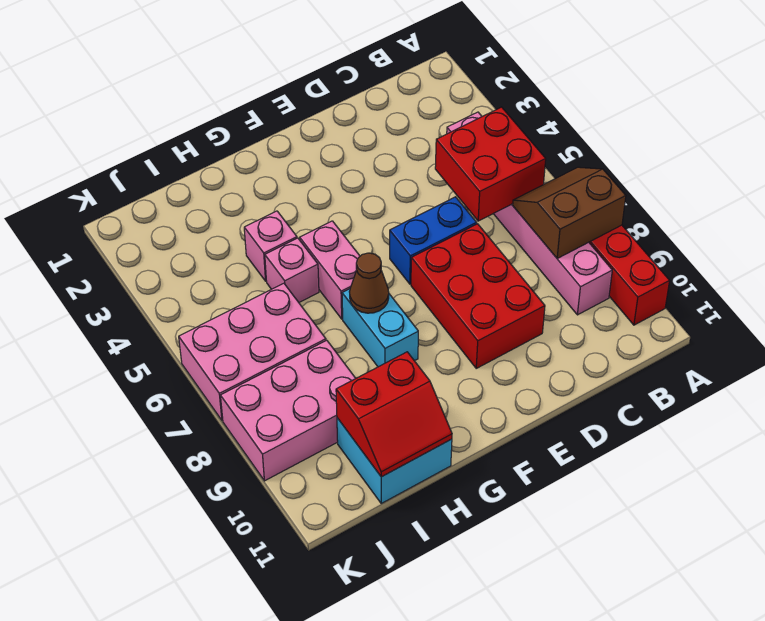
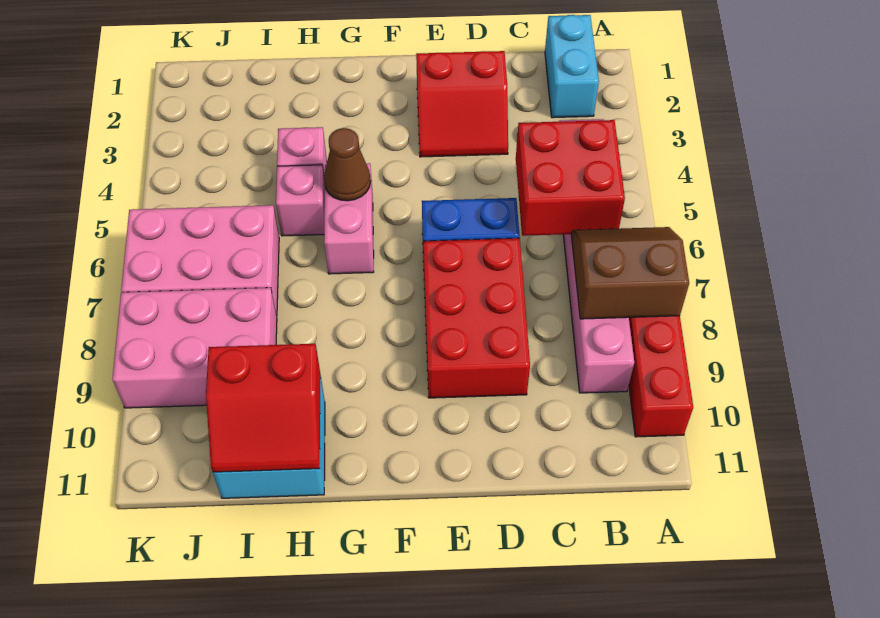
none -> red slope D2:E3 level 1 top 2
cyan brick G7:G8 level 1 -> cyan brick B1:B2 level 1
brown cone G7 level 2 -> brown cone G5 level 2

